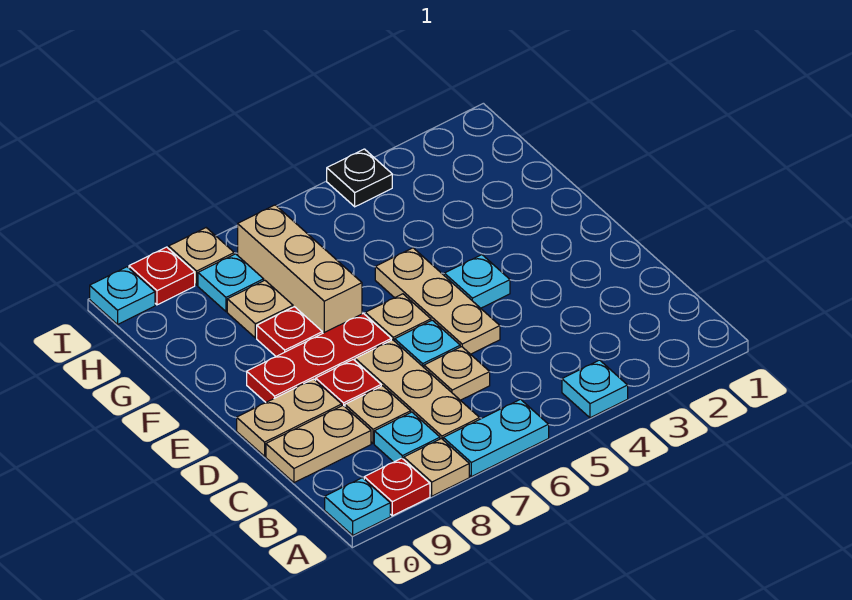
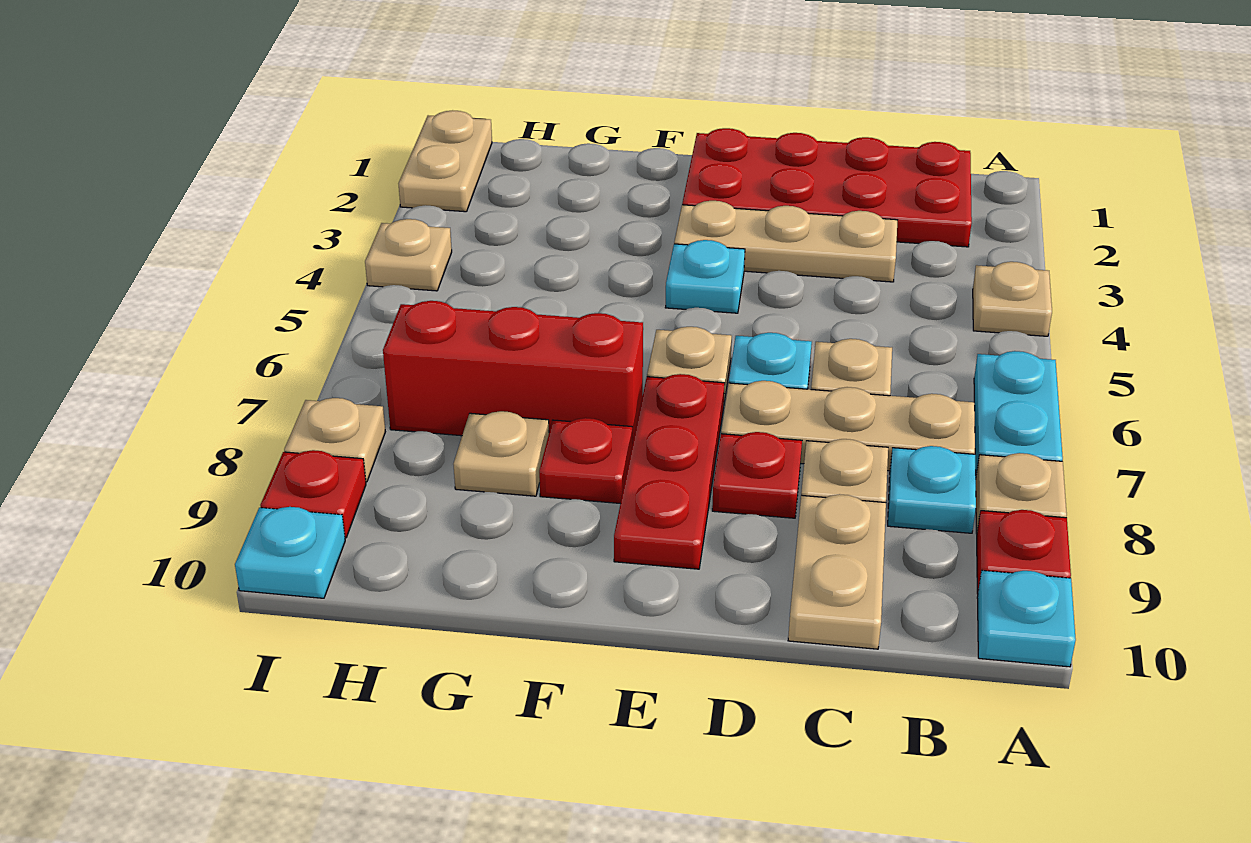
cyan plate A4 level 1 -> tan plate A4 level 1
none -> red plate B1:E2 level 1
tan plate D5:F5 level 1 -> tan plate C3:E3 level 1
tan plate D9:D10 level 1 -> tan plate I1:I2 level 1
tan brick F7:H7 level 1 -> red brick F7:H7 level 1
cyan plate H8 level 1 -> none
black plate I4 level 1 -> tan plate I4 level 1

